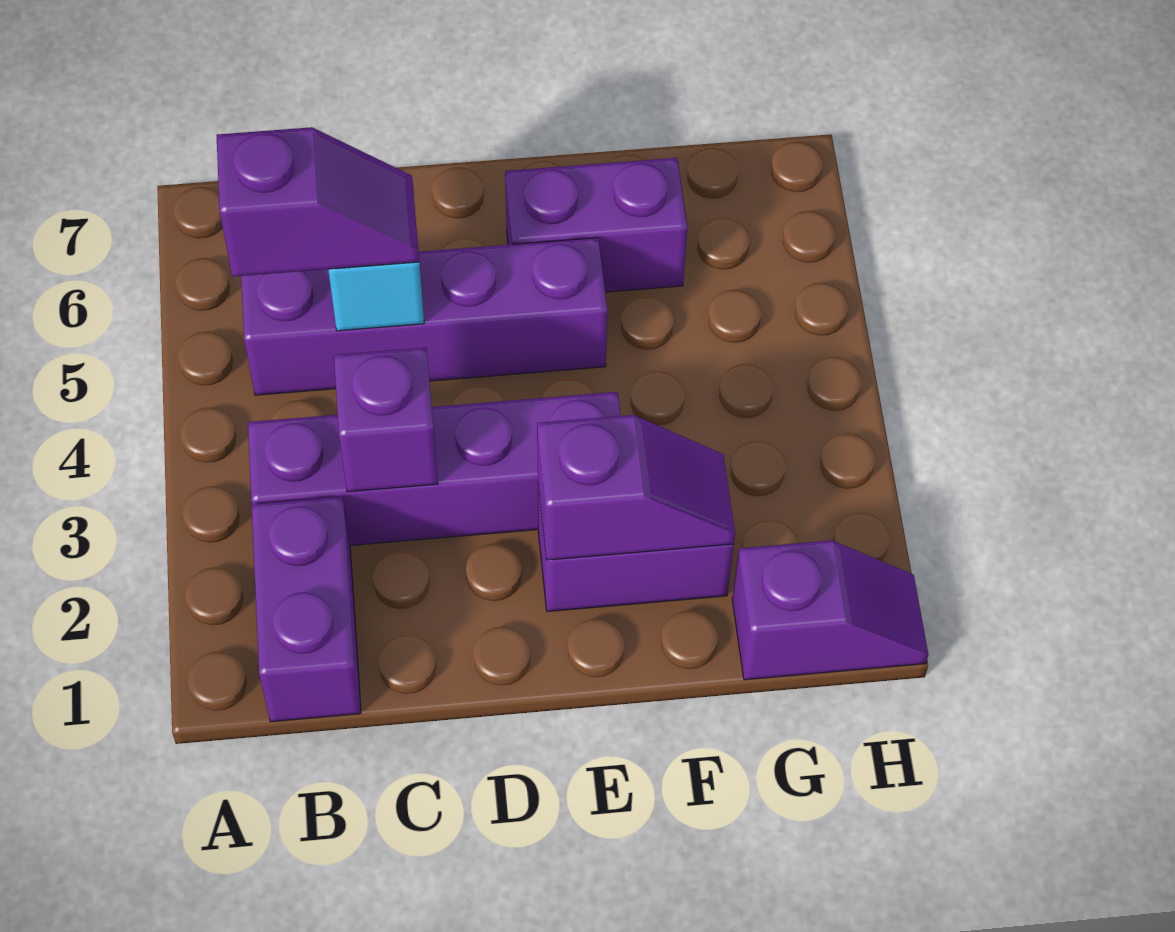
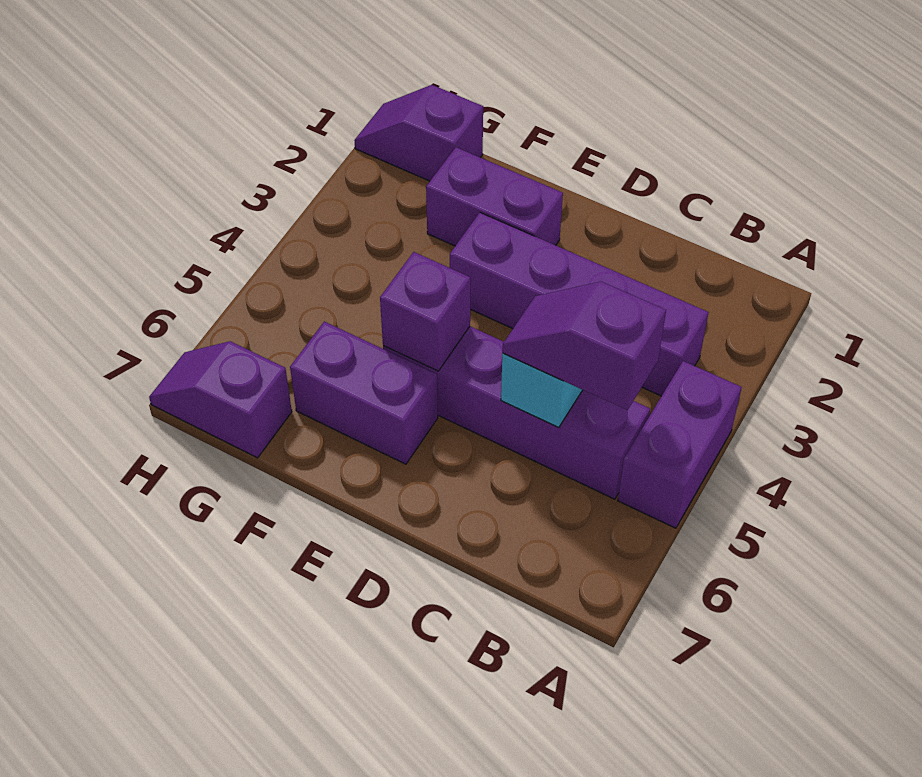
purple brick B1:B2 level 1 -> purple brick A4:A5 level 1
purple brick C3 level 2 -> purple brick E5 level 2
purple slope E2:F2 level 2 top E -> purple slope G7:H7 level 1 top G

